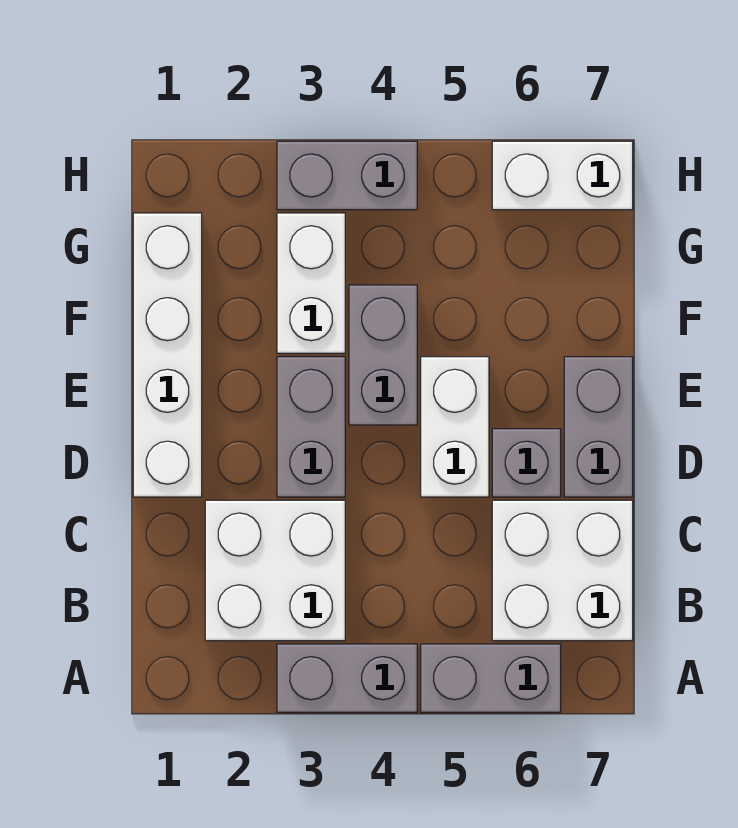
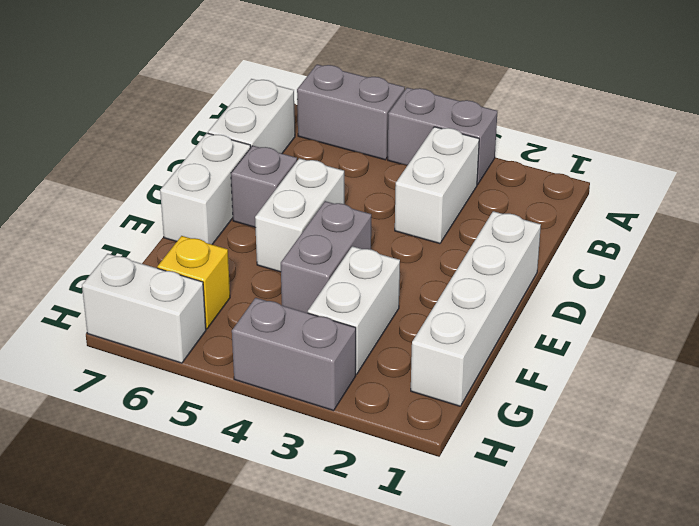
white brick B2:C3 level 1 -> white brick B3:C3 level 1
white brick B6:C7 level 1 -> white brick B7:C7 level 1
grey brick D3:E3 level 1 -> none
grey brick D7:E7 level 1 -> white brick D7:E7 level 1
none -> yellow brick G6 level 1

